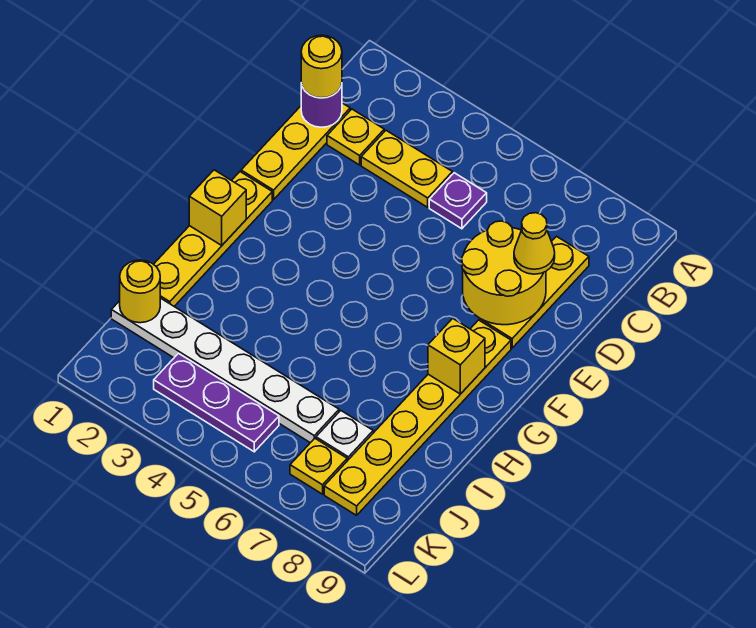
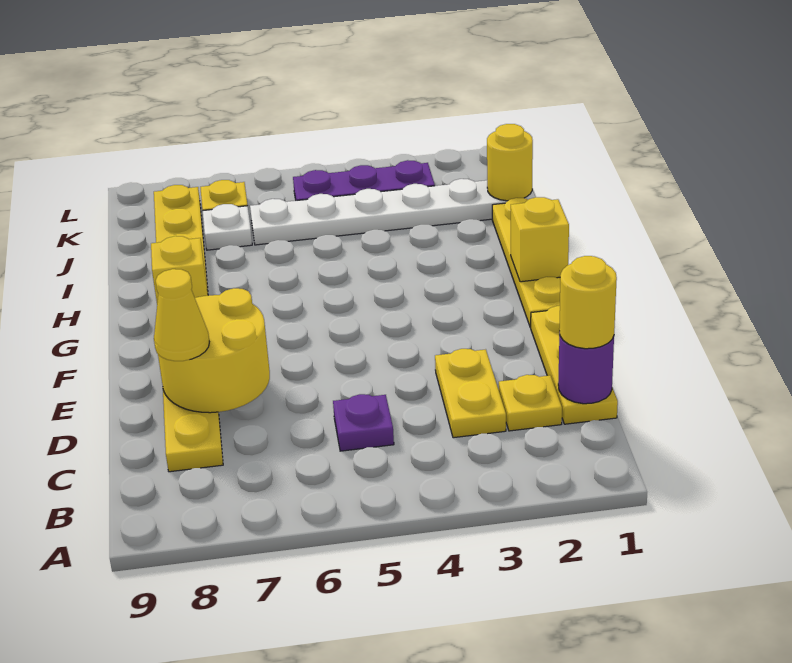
yellow plate C3:C4 level 1 -> yellow plate C3:D3 level 1

